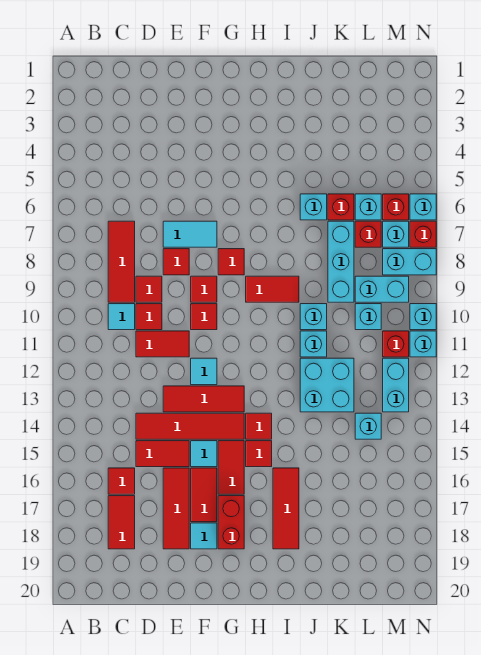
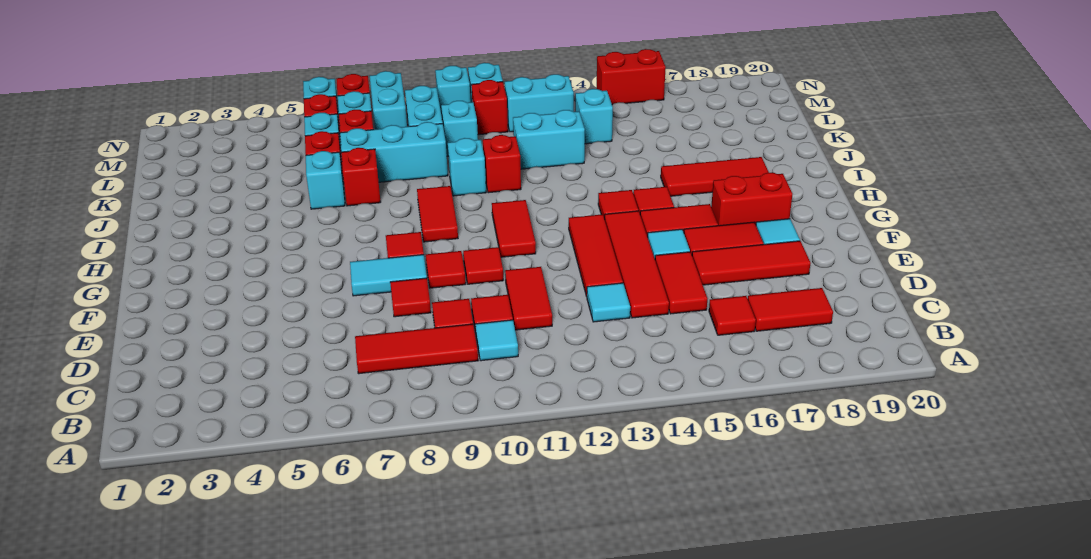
cyan tile E7:F7 level 1 -> cyan tile F7:F8 level 1
cyan tile F12 level 1 -> cyan tile D13 level 1
none -> red tile G11:H11 level 1
none -> red brick J7 level 1
cyan brick J11 level 1 -> red brick J11 level 1
cyan brick J12:K13 level 1 -> cyan brick K12:K13 level 1
none -> red brick N15:N16 level 1

